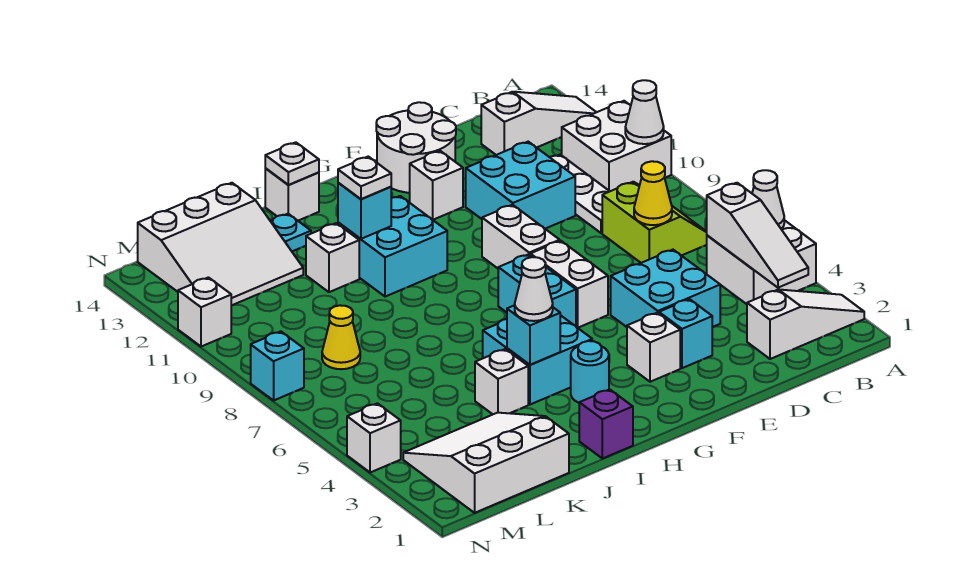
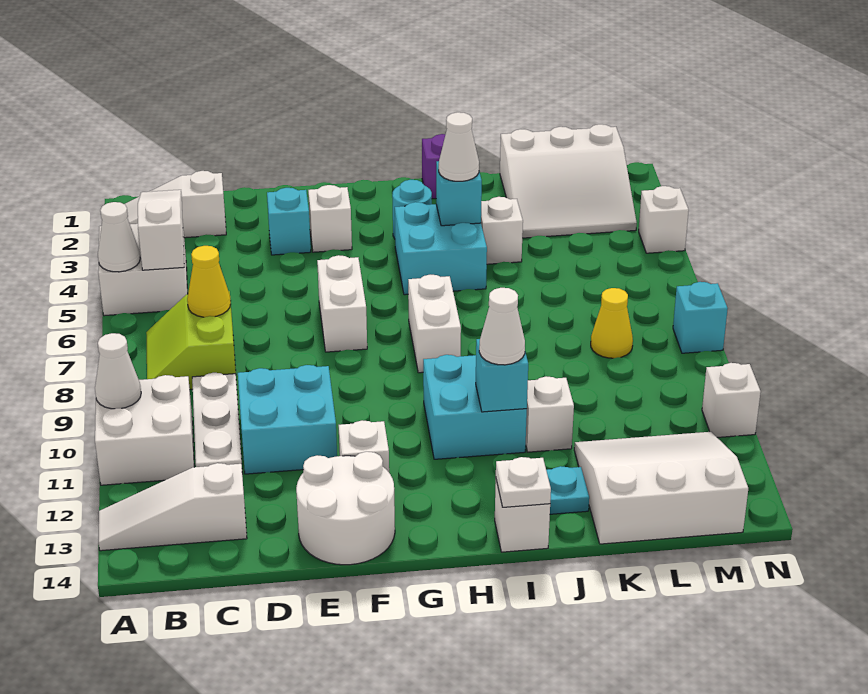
cyan brick D4:E5 level 1 -> none
white brick F8:F9 level 1 -> white brick H7:H8 level 1
cyan brick G6:G7 level 1 -> none
white plate I11 level 3 -> white cone I11 level 3

